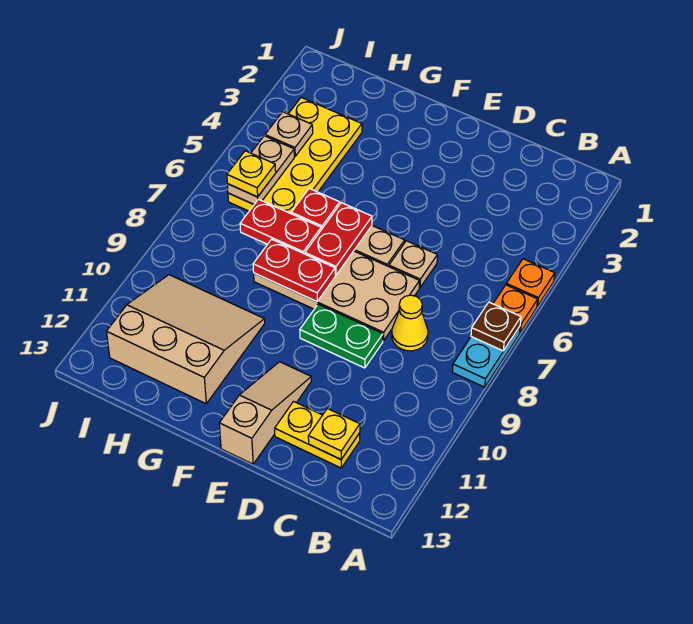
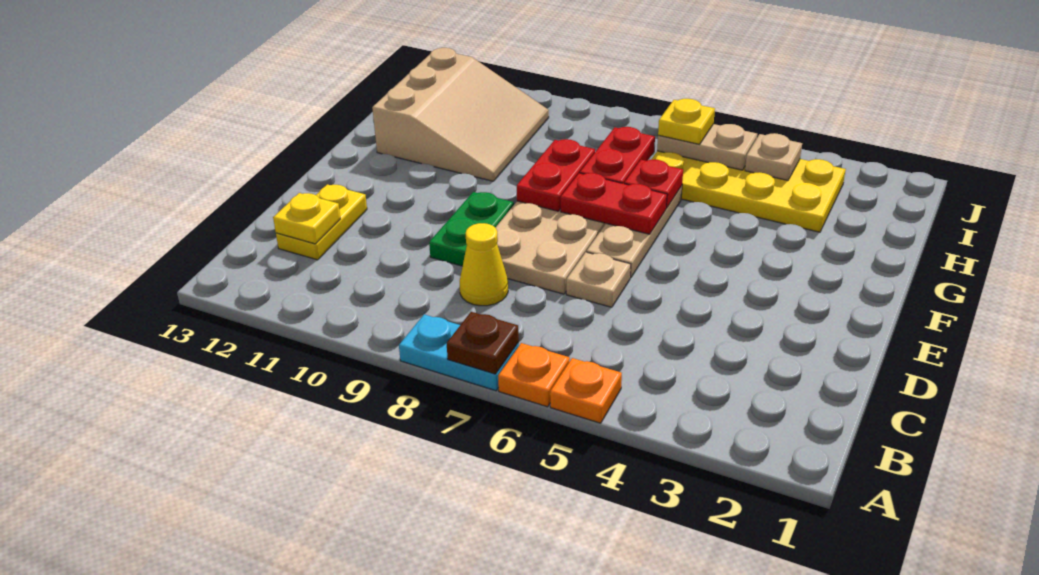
tan slope E11:E13 level 1 top 13 -> none

